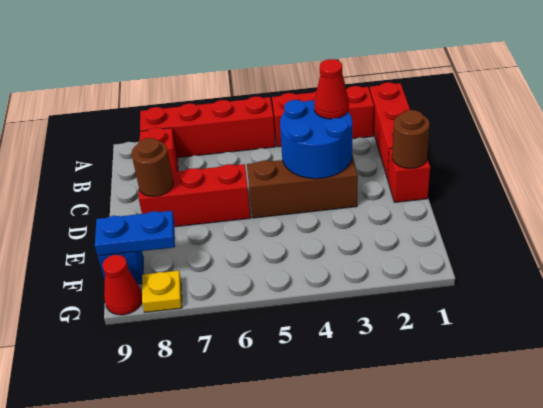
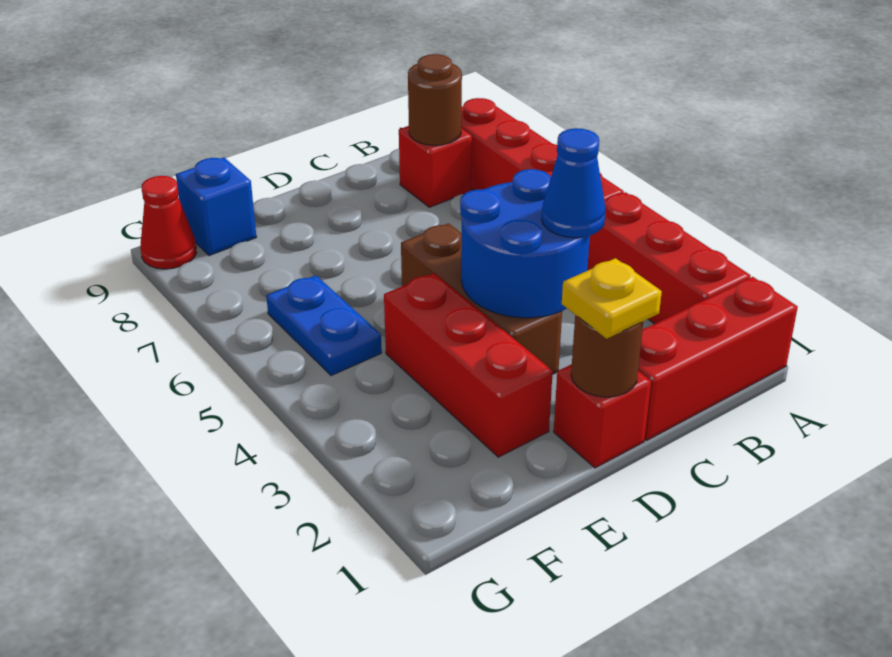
red cone C3 level 3 -> blue cone C3 level 3
red brick D6:D8 level 1 -> red brick E2:E4 level 1
brown round brick D8 level 2 -> brown round brick B8 level 2
blue plate F8:F9 level 2 -> blue plate F5:F6 level 1
yellow plate G8 level 1 -> yellow plate D1 level 3

